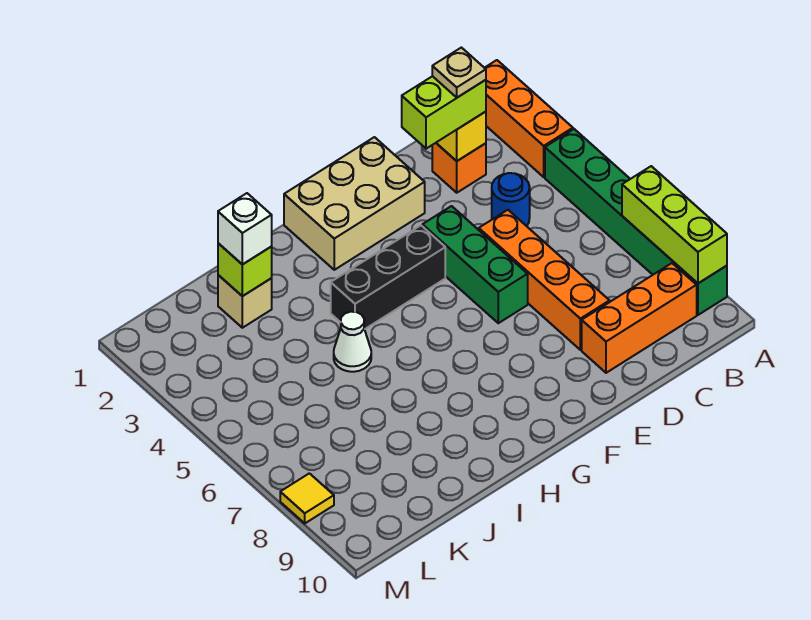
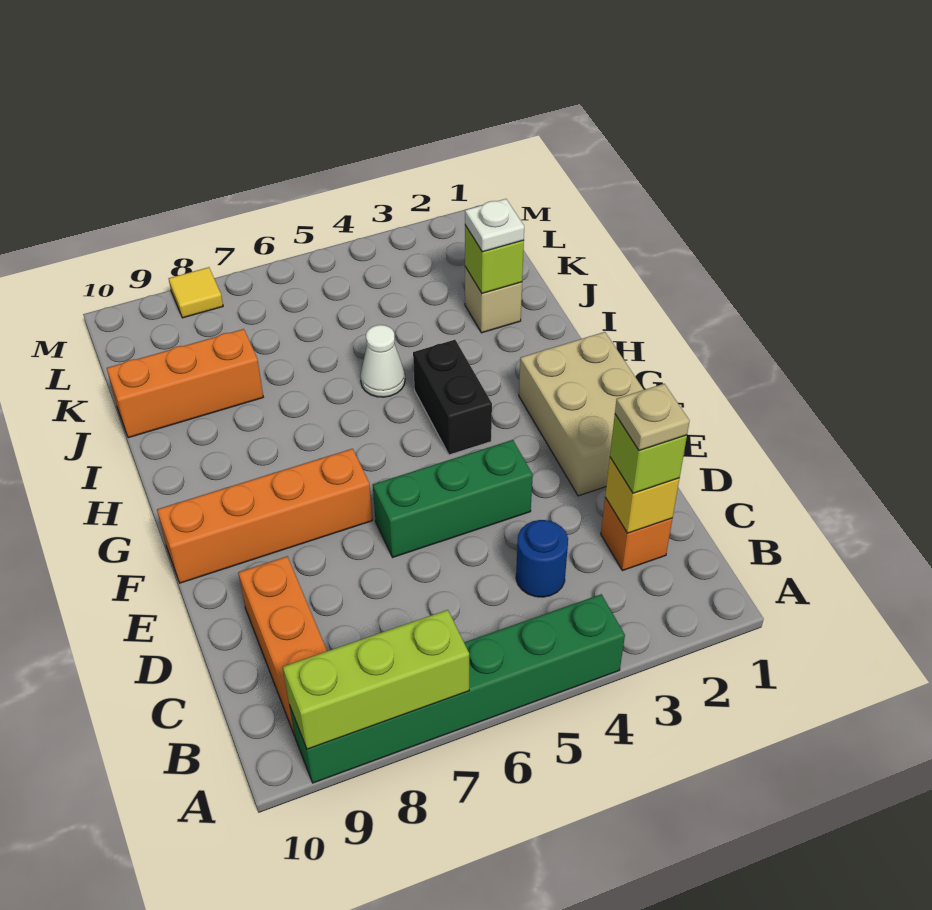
orange brick A1:A3 level 1 -> orange brick J8:J10 level 1
lime brick C2:D2 level 3 -> lime brick C2 level 3
orange brick D5:D8 level 1 -> orange brick F7:F10 level 1
black brick F4:H4 level 1 -> black brick G4:H4 level 1
white brick J2 level 3 -> white plate J2 level 3

